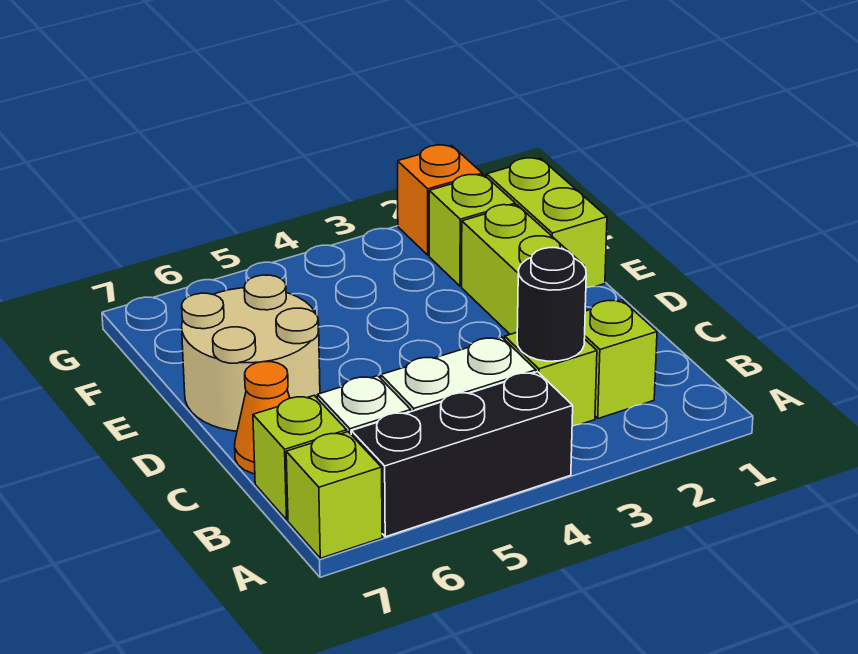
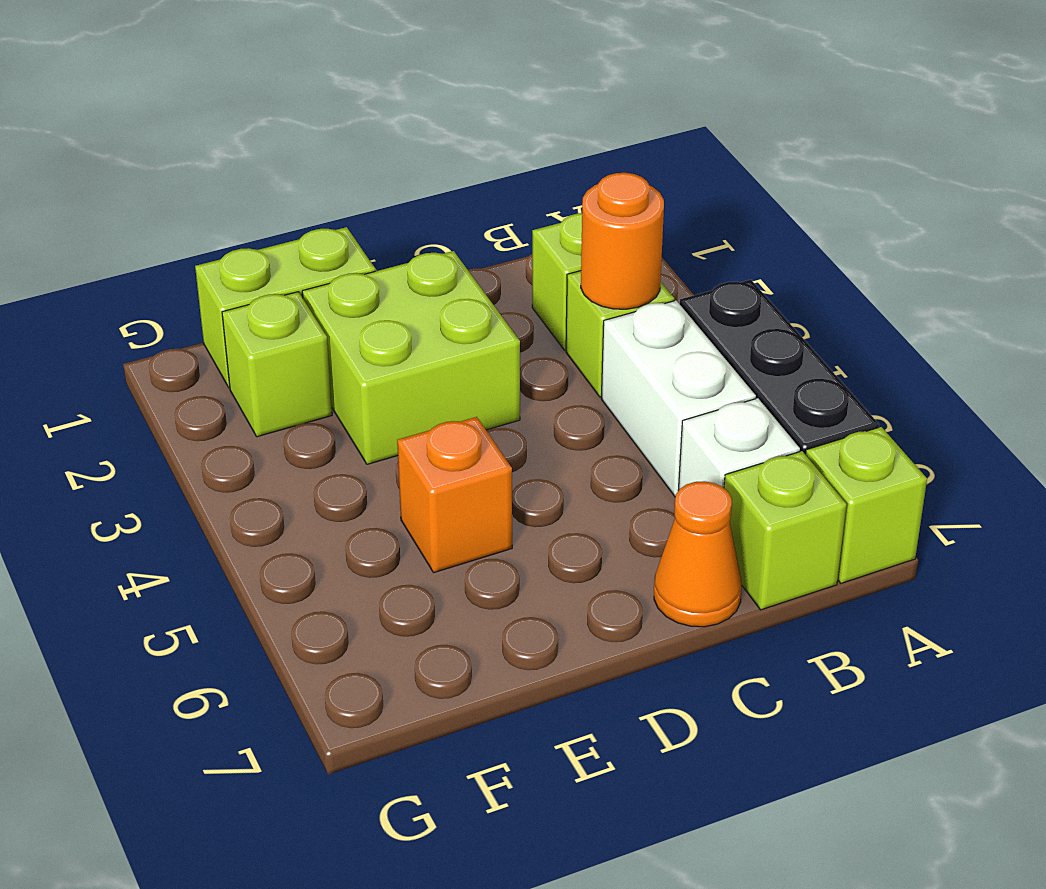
black round brick B3 level 2 -> orange round brick B3 level 2
lime brick D2:E2 level 1 -> lime brick D2:E3 level 1
tan round brick D6:E7 level 1 -> none
orange brick G2 level 1 -> orange brick E5 level 1

